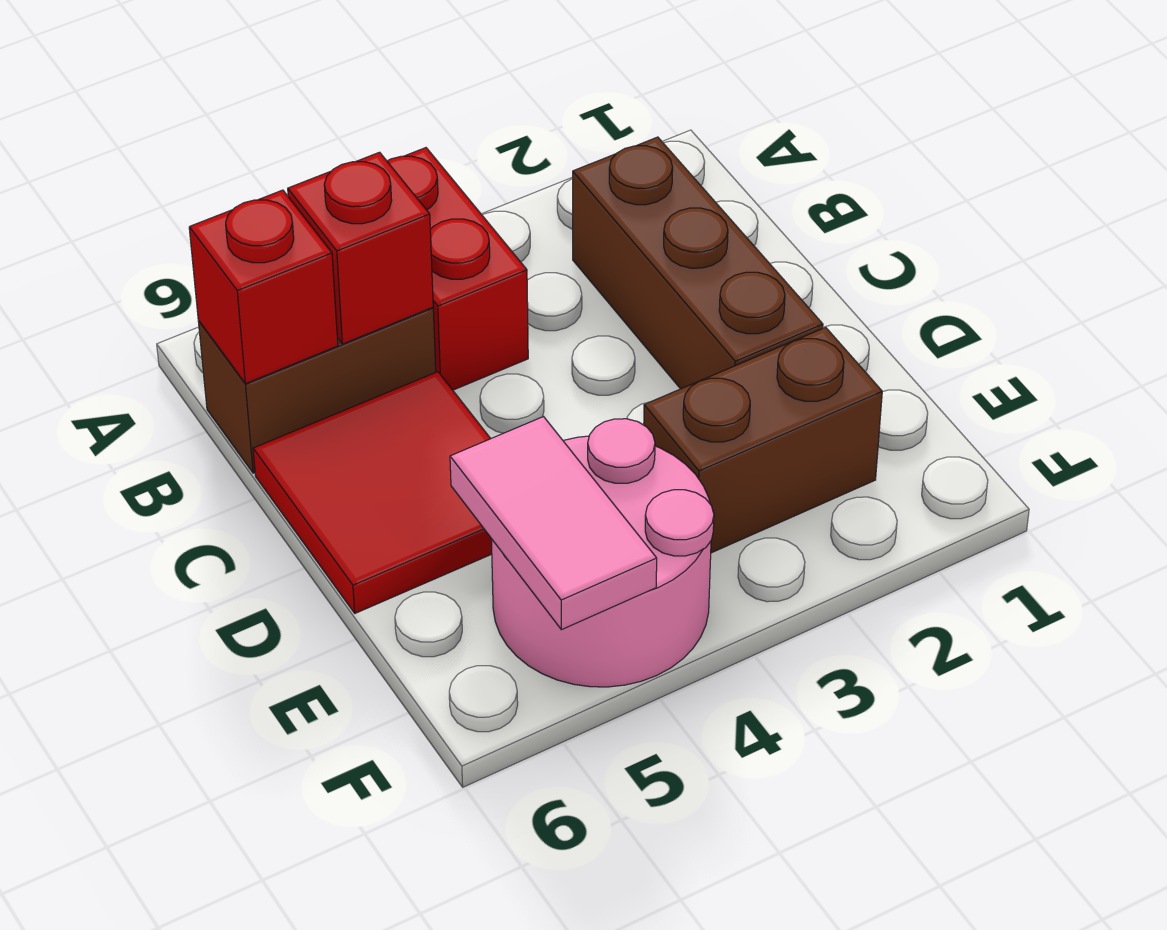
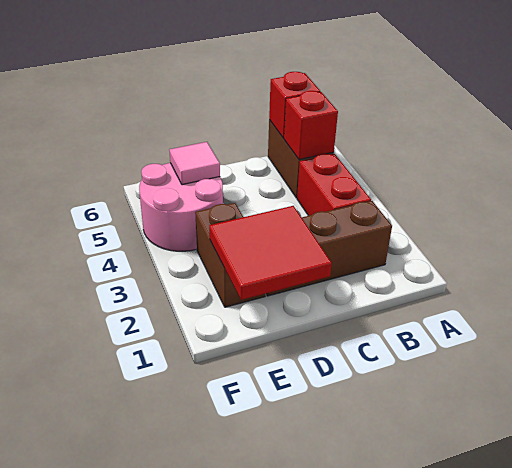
red brick A4:B4 level 1 -> red brick B3:B4 level 1
red tile C5:D6 level 1 -> red tile D1:E2 level 2
pink tile E5:F5 level 2 -> pink tile E5 level 2

